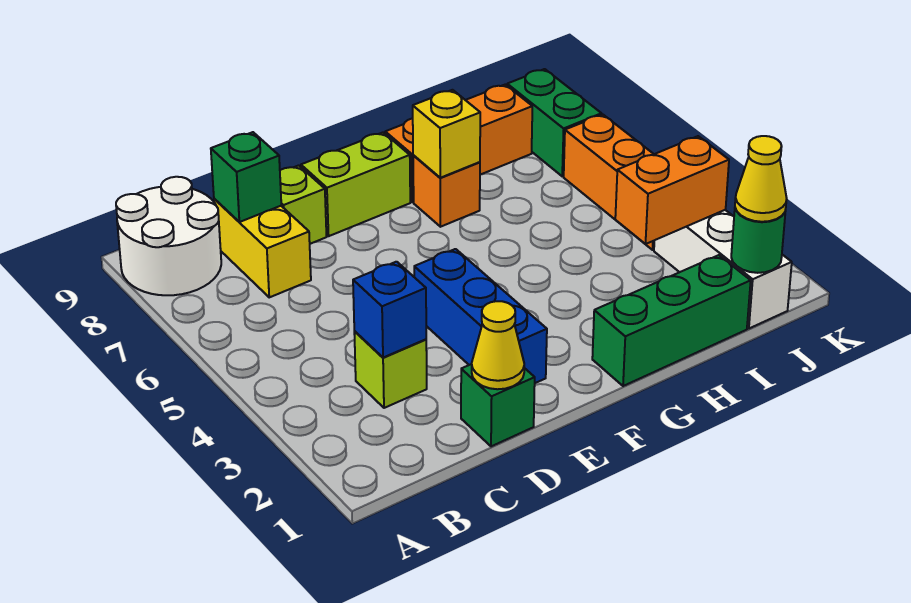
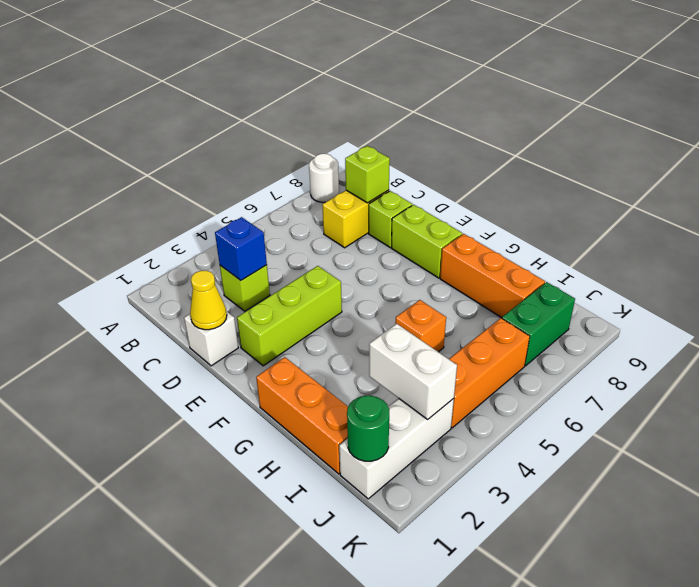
white round brick A8:B9 level 1 -> white round brick A8 level 1
green brick C8 level 2 -> lime brick C8 level 2
green brick D1 level 1 -> white brick D1 level 1
blue brick E2:E4 level 1 -> lime brick E2:E4 level 1
green brick G1:I1 level 1 -> orange brick G1:I1 level 1
orange brick G7 level 1 -> orange brick H5 level 1
yellow brick G7 level 2 -> none
orange brick I3:J3 level 2 -> white brick I3:J3 level 2
yellow cone J1 level 3 -> none

